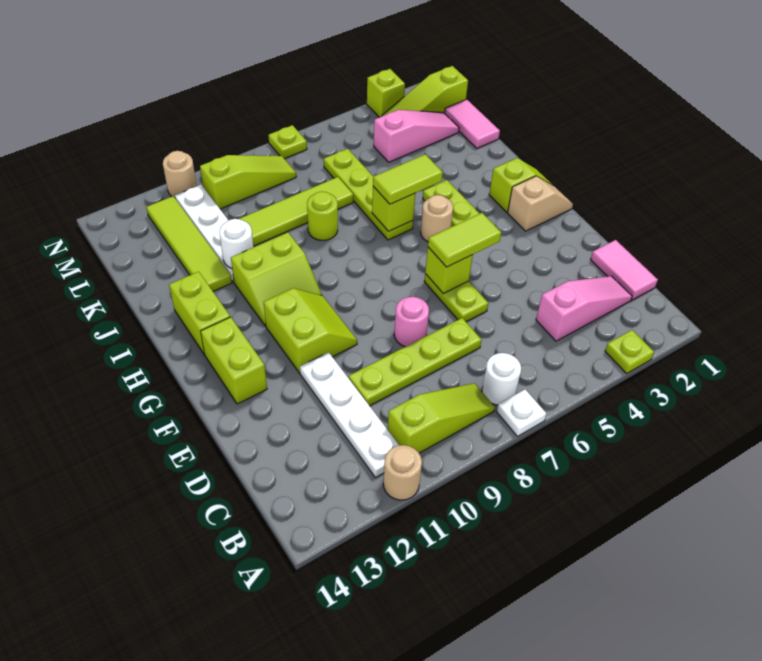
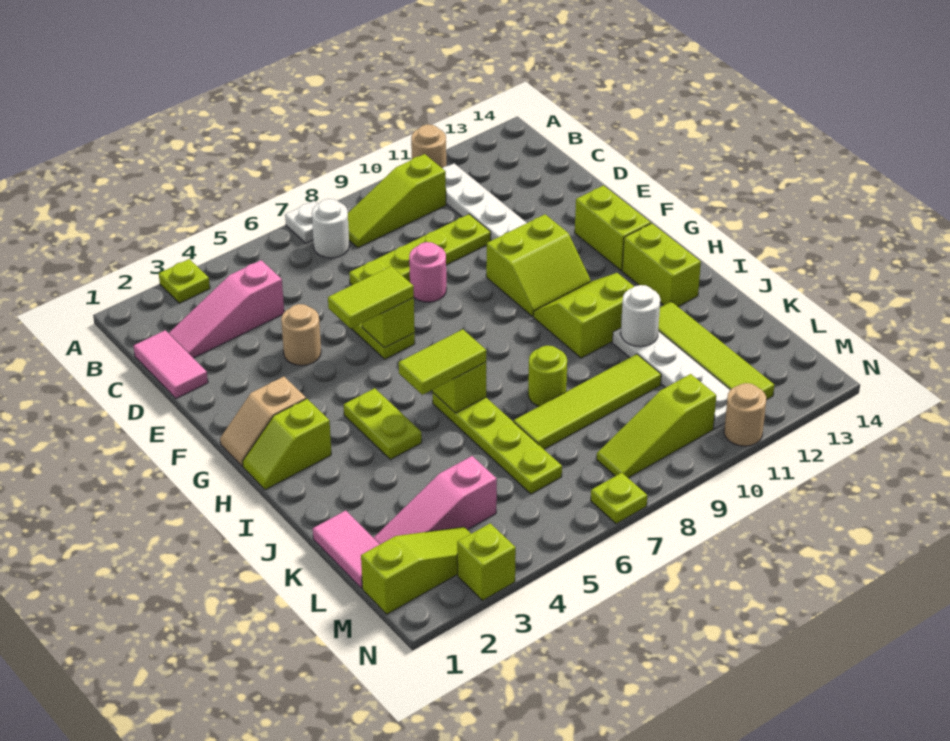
lime slope F10:G11 level 1 top 11 -> lime slope F10:G11 level 1 top F
tan round brick H5 level 1 -> tan round brick E4 level 1

